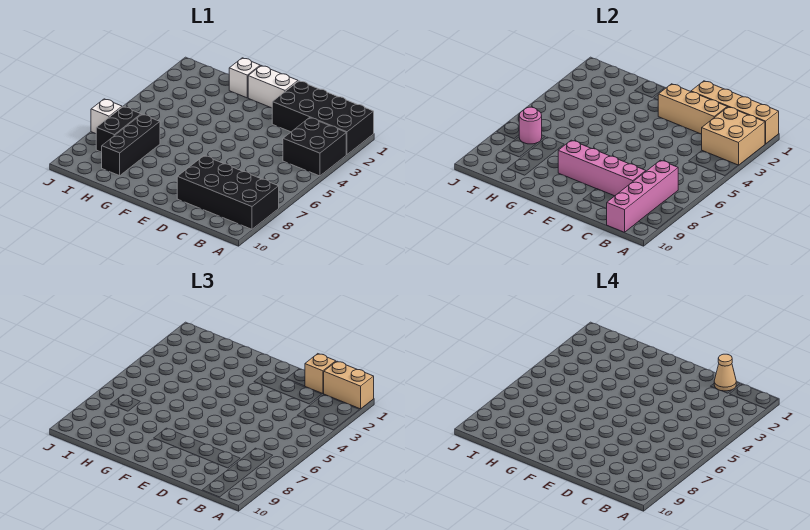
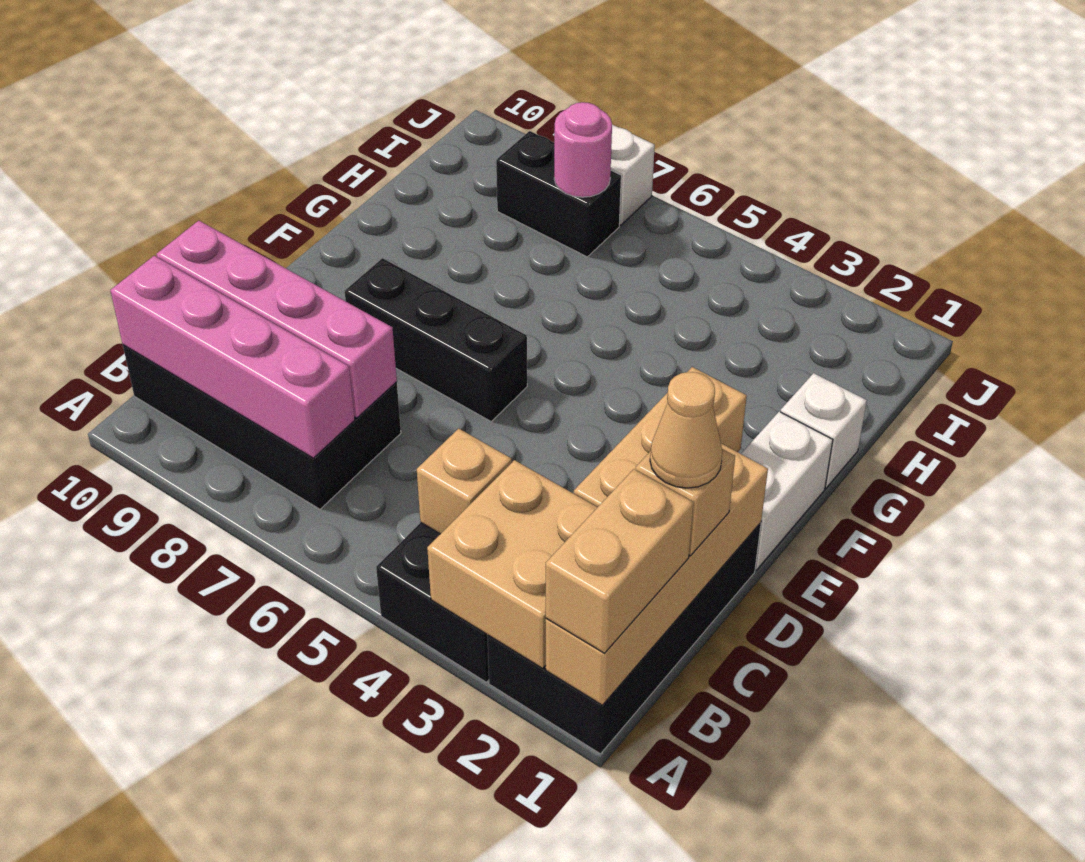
black brick A8:D9 level 1 -> black brick B7:C10 level 1
none -> tan brick B4 level 2
pink brick C8:F8 level 2 -> pink brick C7:C10 level 2
black brick H7:H9 level 1 -> black brick E6:E8 level 1

